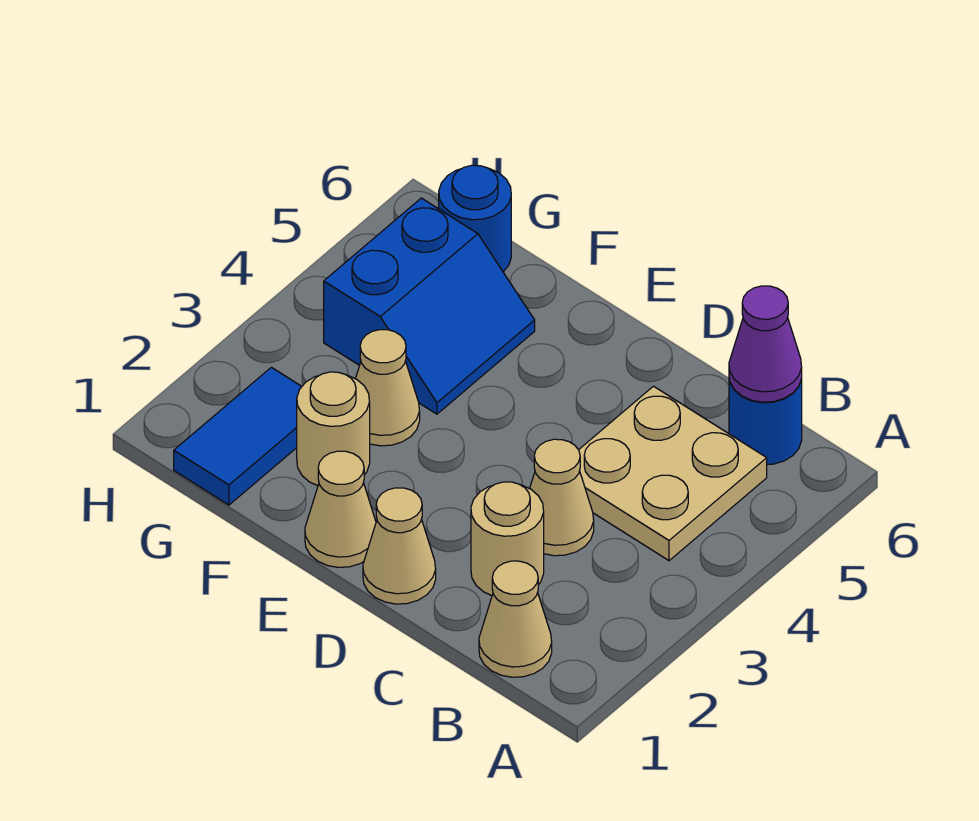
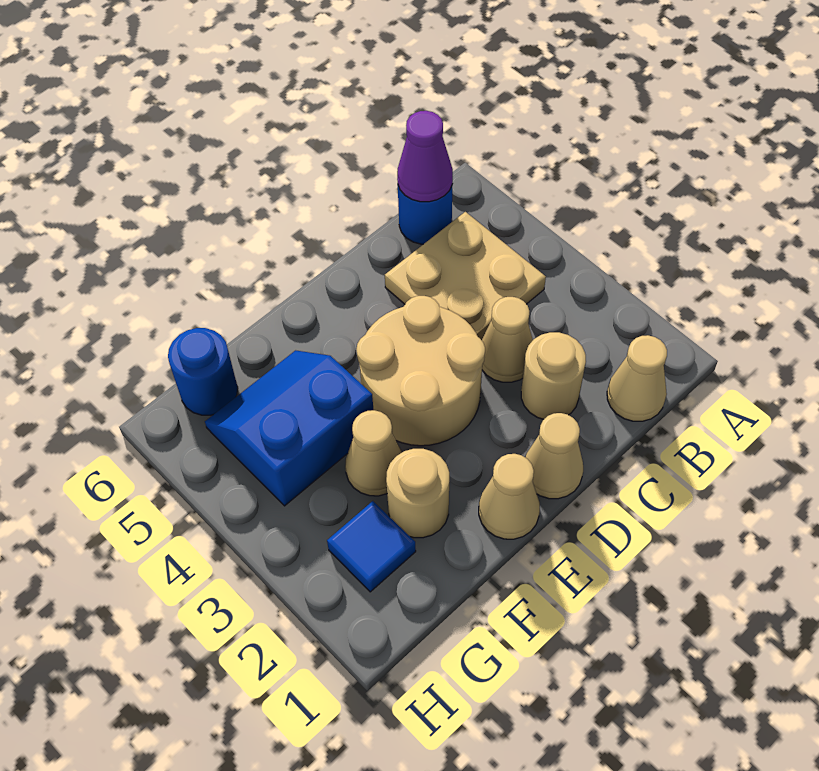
none -> tan round brick D3:E4 level 1
blue slope F4:G5 level 1 top G -> blue slope F4:G5 level 1 top 4
blue tile G1:G2 level 1 -> blue tile G2 level 1

